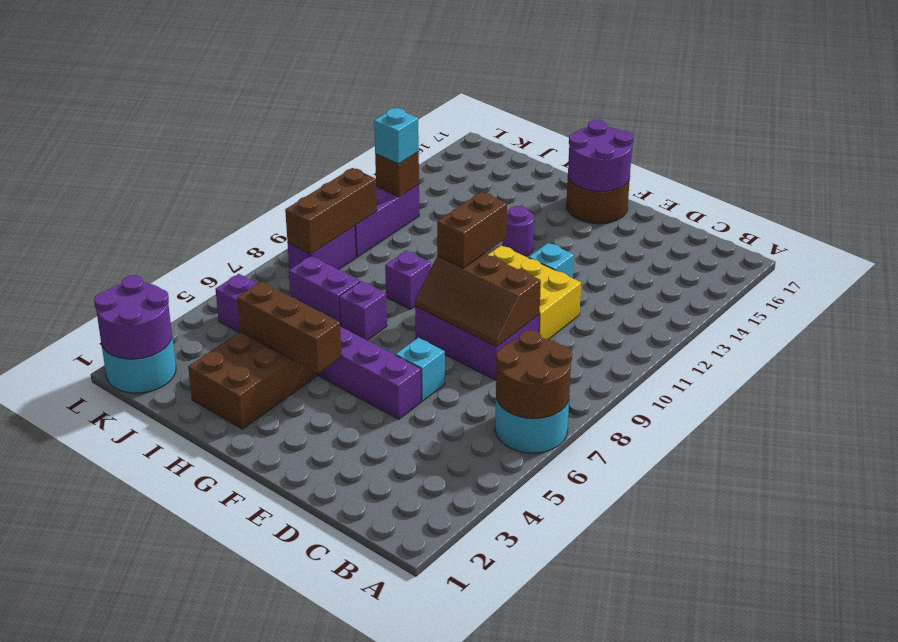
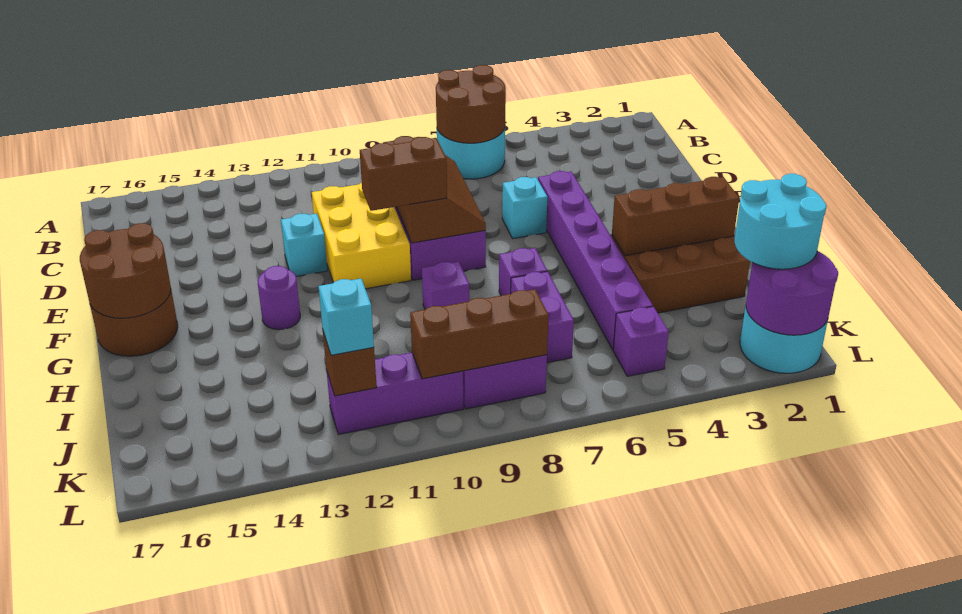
purple round brick F16:G17 level 2 -> brown round brick F16:G17 level 2
brown brick G4:I4 level 2 -> brown brick H2:H4 level 2
none -> cyan round brick J1:K2 level 3

